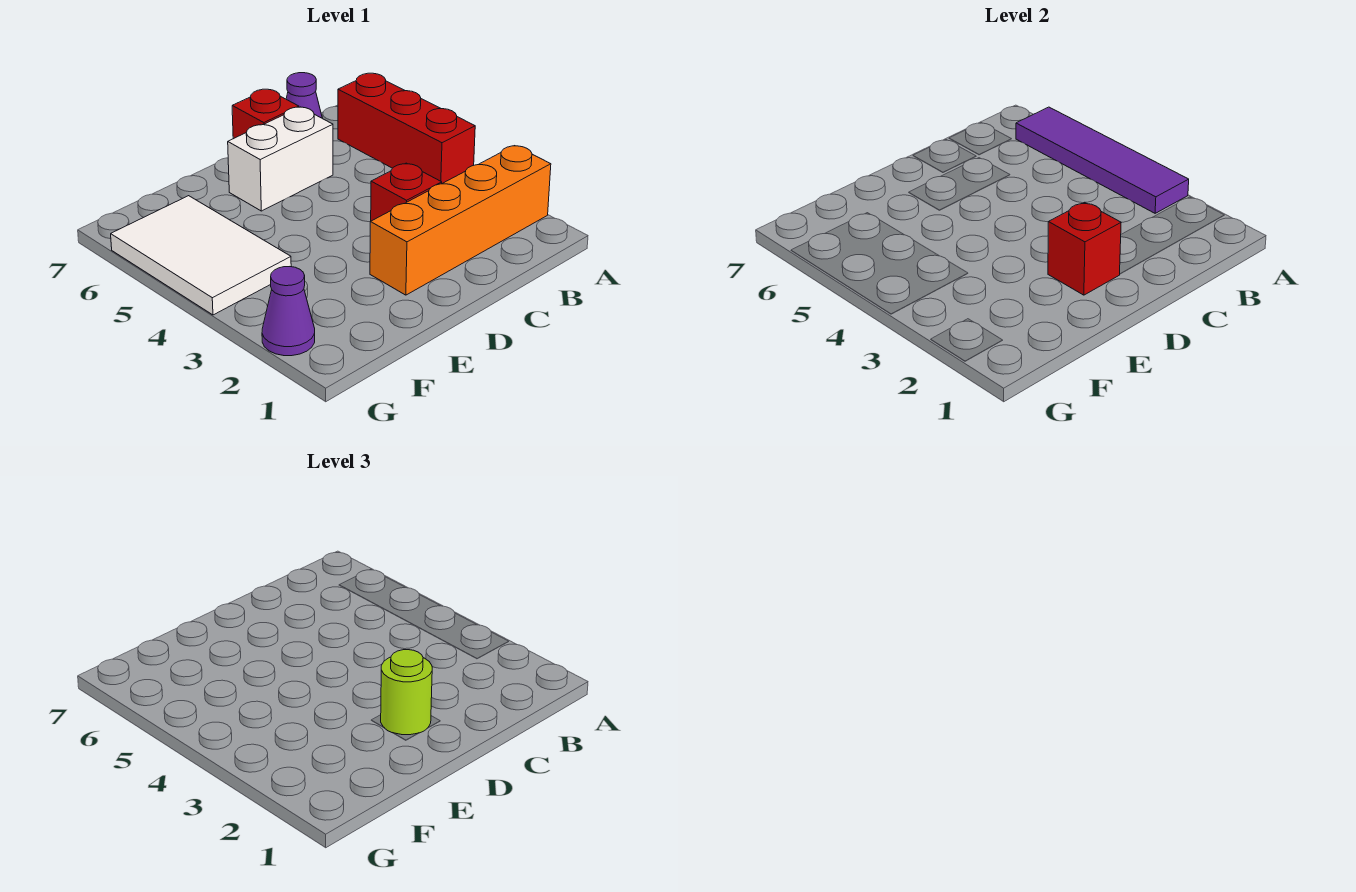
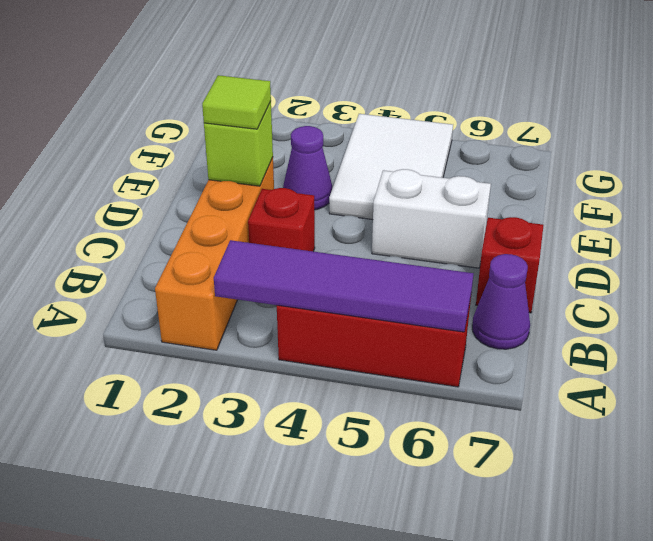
white brick C6:D6 level 1 -> white brick D5:D6 level 1
red brick D2 level 2 -> lime brick D2 level 2
lime round brick D2 level 3 -> lime tile D2 level 3
white tile F4:G6 level 1 -> white tile E4:G5 level 1
purple cone G2 level 1 -> purple cone E3 level 1

